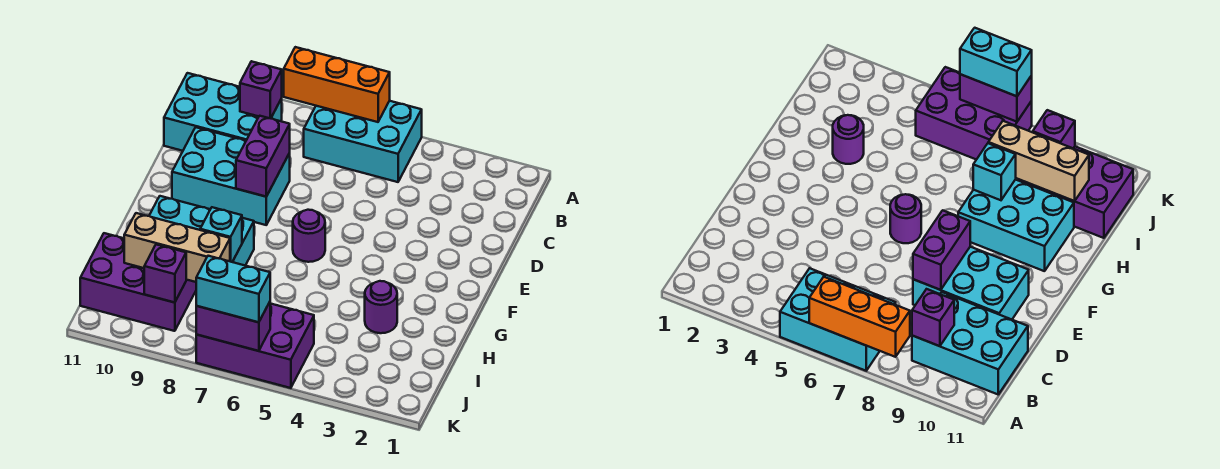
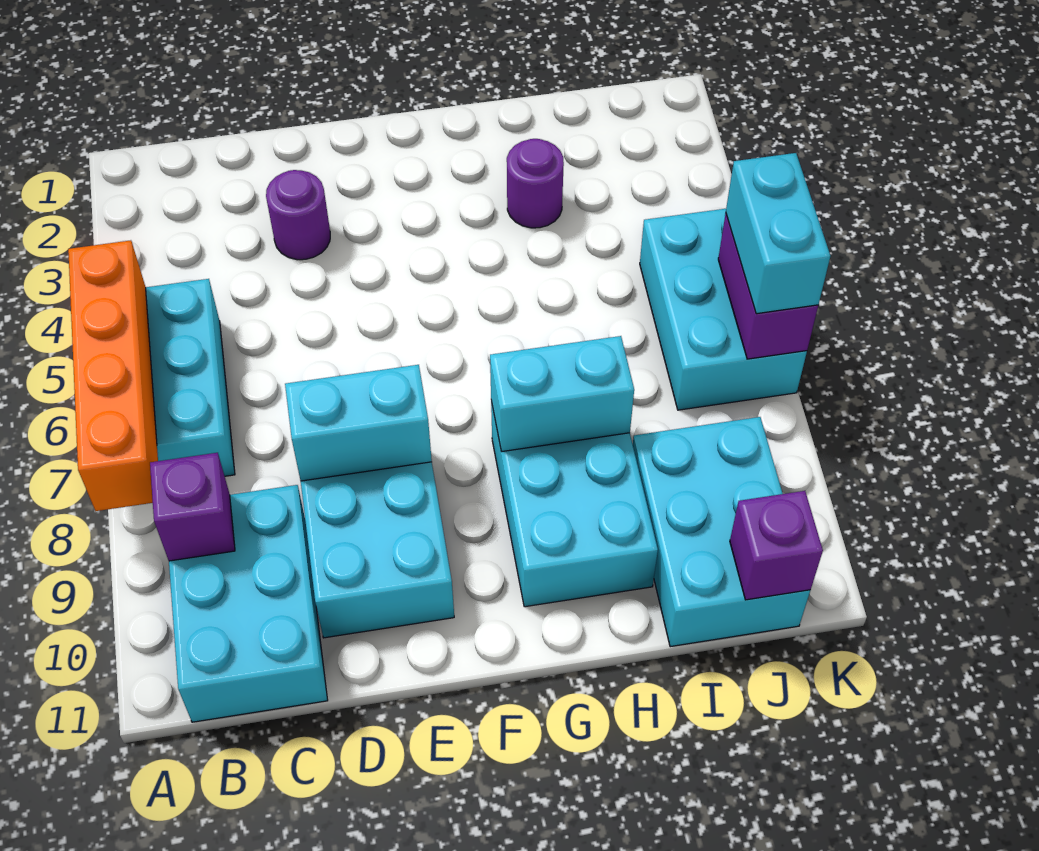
orange brick A6:A8 level 2 -> orange brick A5:A8 level 2
purple brick D8:E8 level 2 -> cyan brick D8:E8 level 2
purple round brick F6 level 1 -> purple round brick D3 level 1
cyan brick H8 level 2 -> cyan brick G8:H8 level 2
tan brick I8:I10 level 2 -> none
purple brick I9:J11 level 1 -> cyan brick I9:J11 level 1
purple brick J5:K7 level 1 -> cyan brick J5:K7 level 1
purple brick J9 level 2 -> purple brick J11 level 2

